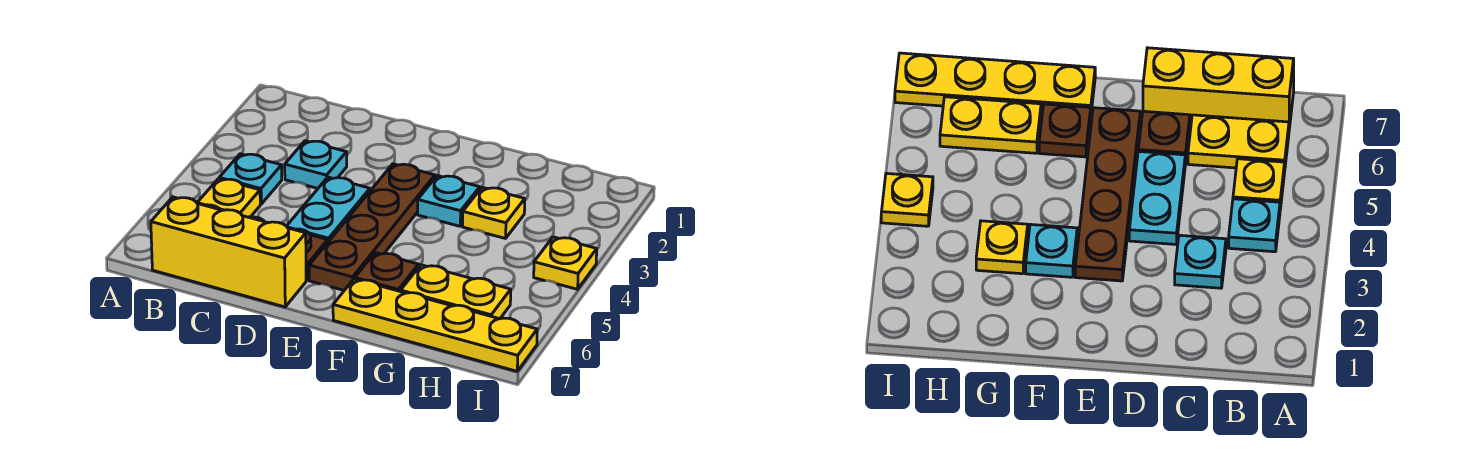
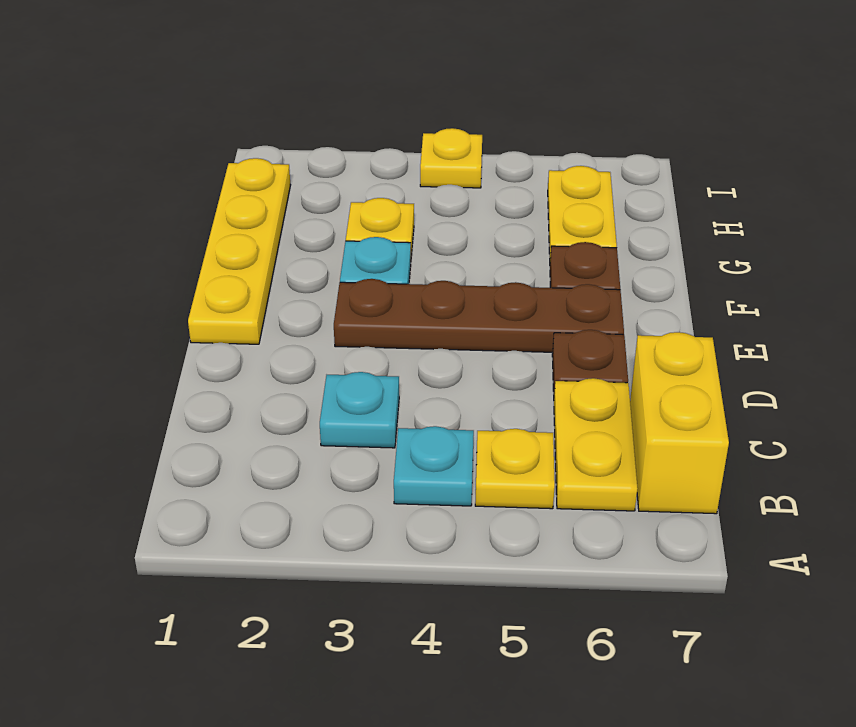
yellow brick B7:D7 level 1 -> yellow brick B7:C7 level 1
cyan plate D4:D5 level 1 -> none
yellow plate F7:I7 level 1 -> yellow plate E1:H1 level 1

